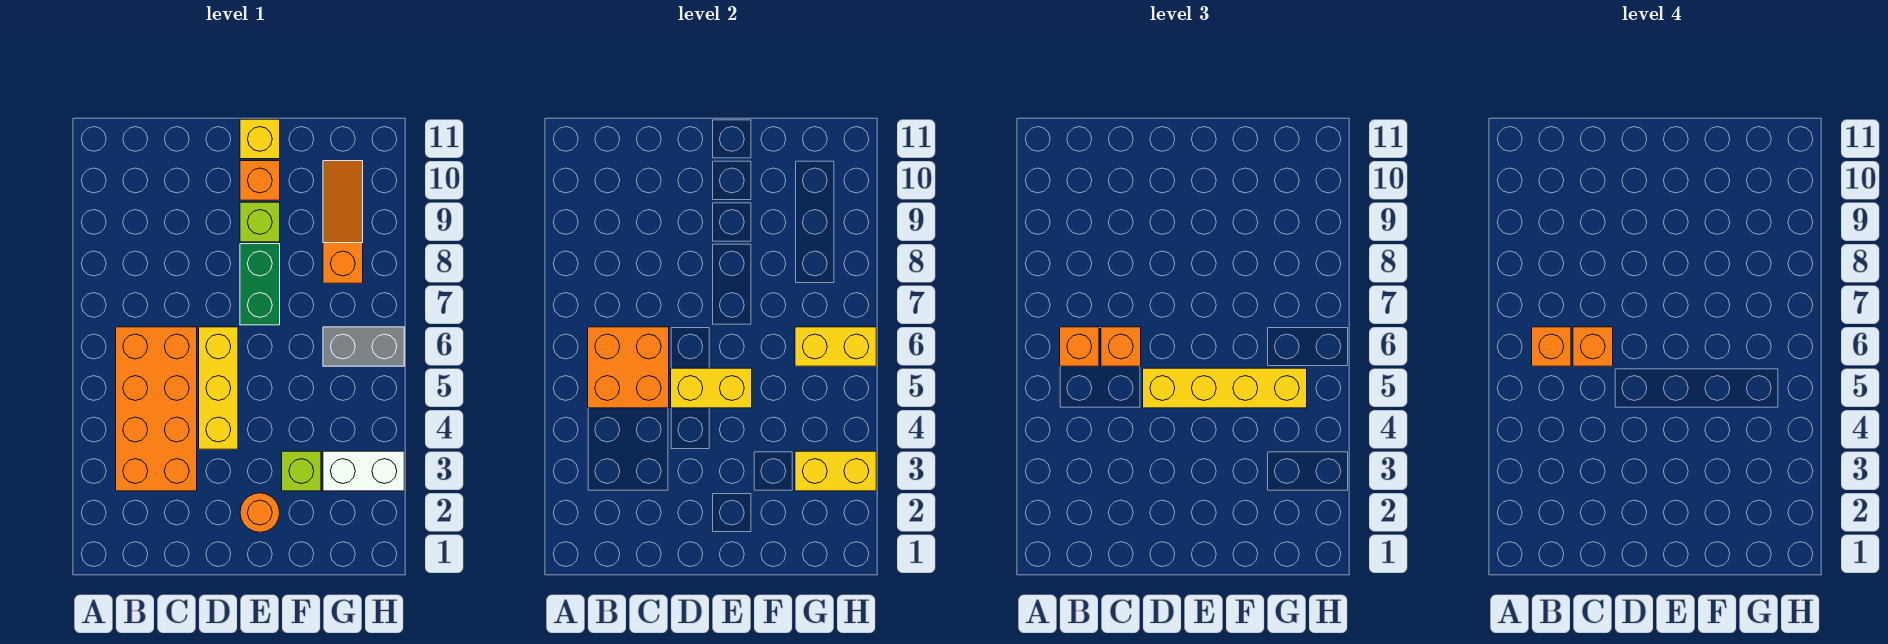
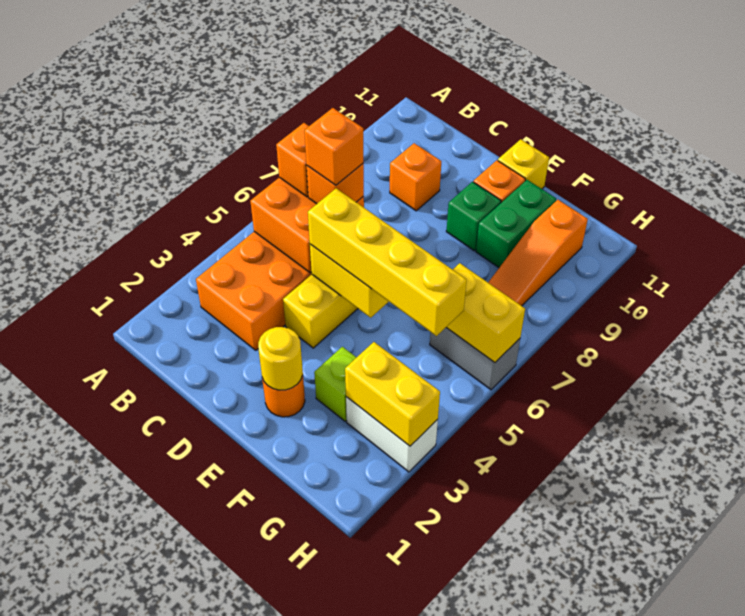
orange brick B6 level 4 -> orange brick C9 level 1
none -> yellow round brick E2 level 2
green brick E7:E8 level 1 -> green brick F9:F10 level 1
lime brick E9 level 1 -> green brick E9 level 1
orange slope G8:G10 level 1 top 8 -> orange slope G8:G10 level 1 top 10

